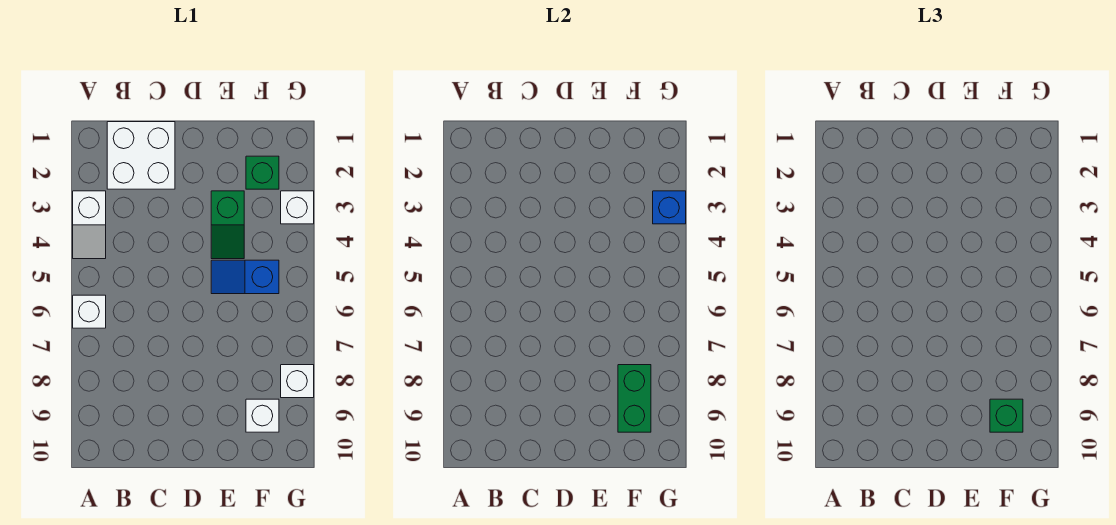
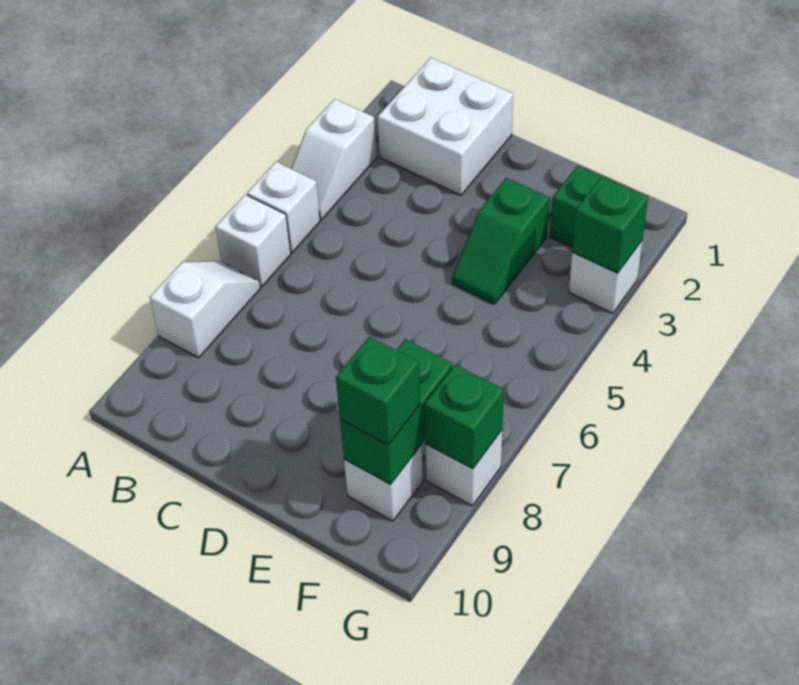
none -> white brick A5 level 1
none -> white slope A7:A8 level 1 top 8
blue slope E5:F5 level 1 top F -> none
blue brick G3 level 2 -> green brick G3 level 2
none -> green brick G8 level 2

